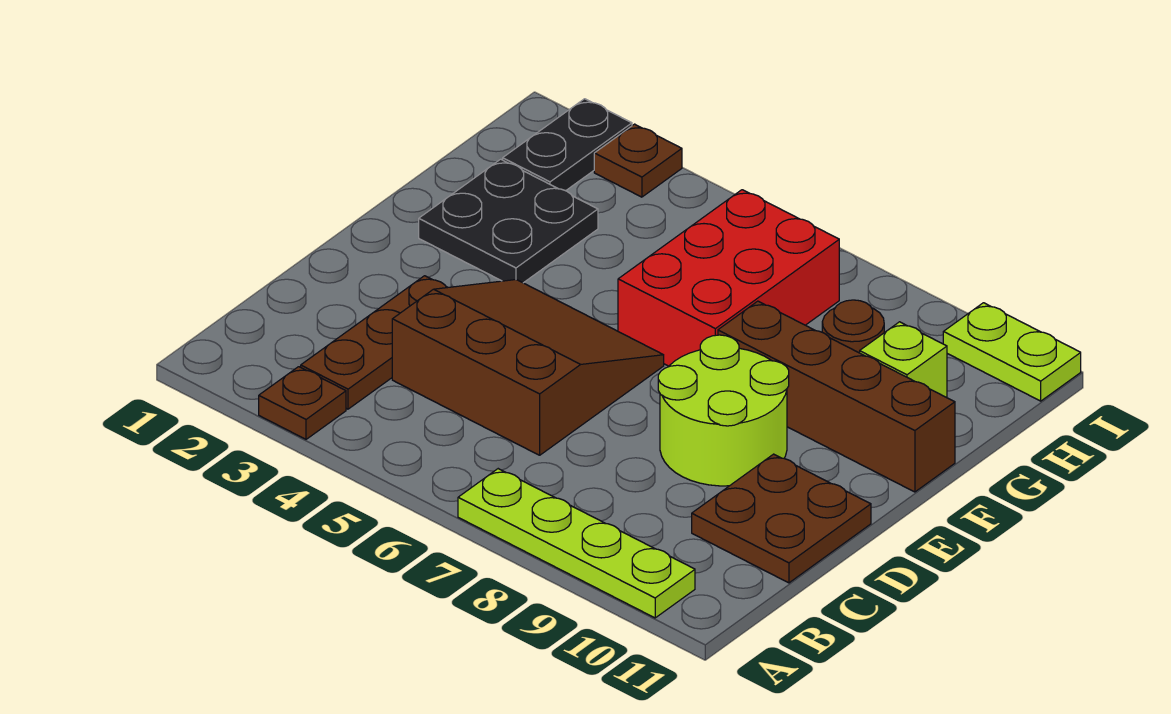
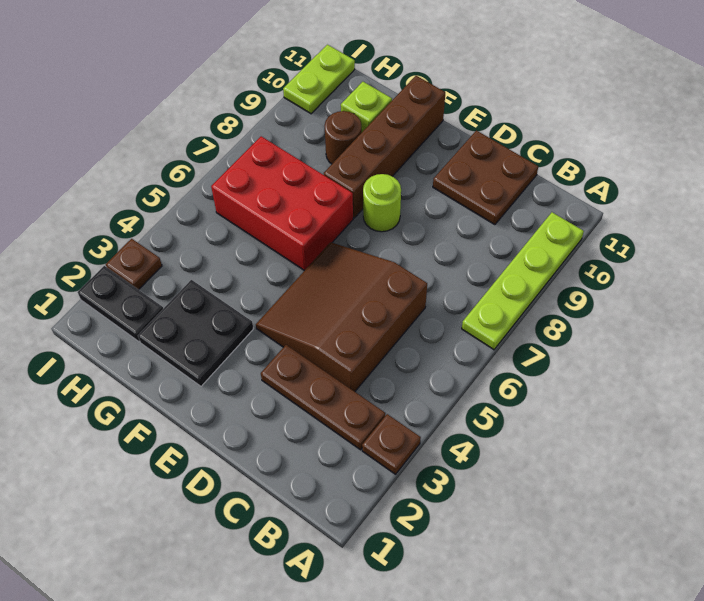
lime round brick D8:E9 level 1 -> lime round brick E8 level 1

